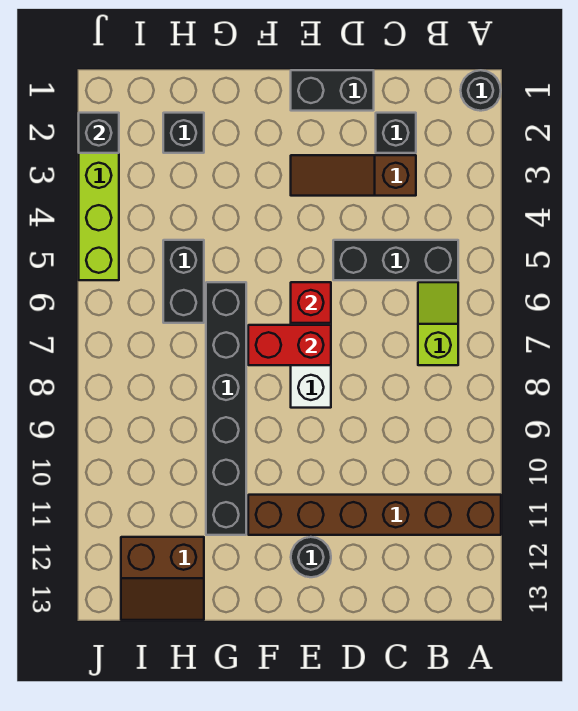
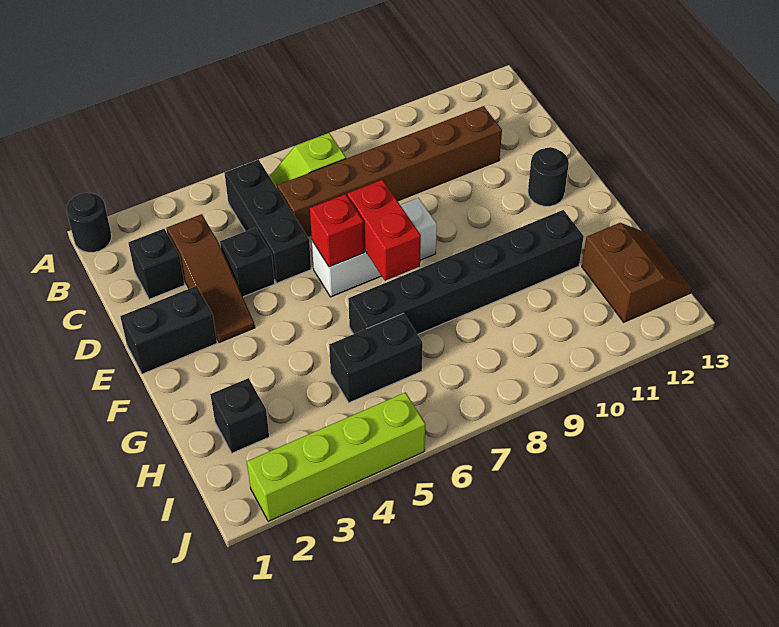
brown brick A11:F11 level 1 -> brown brick C6:C11 level 1
black brick D1:E1 level 1 -> black brick E1:E2 level 1
black brick J2 level 2 -> black brick D4 level 1

